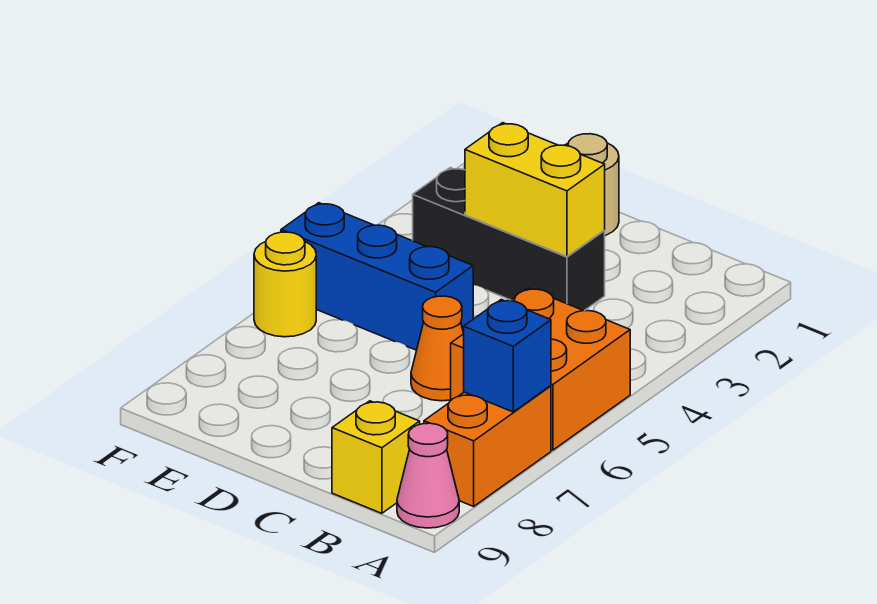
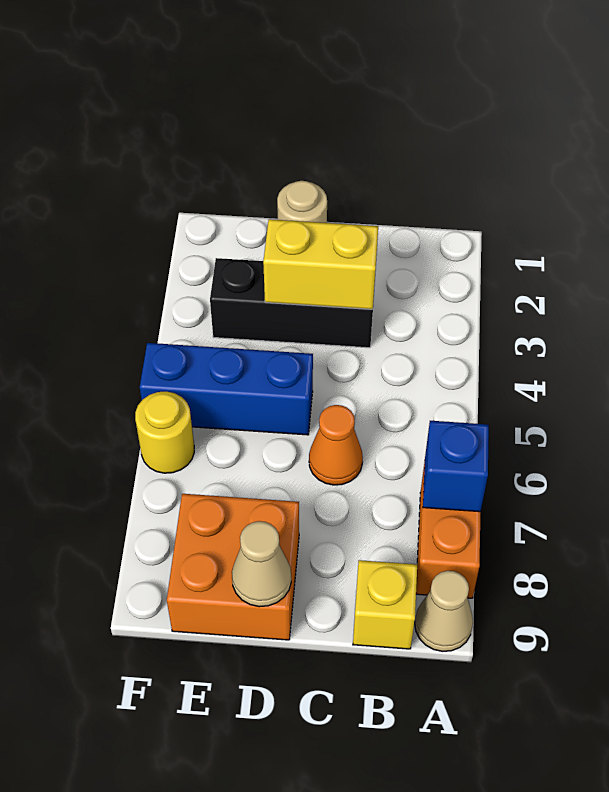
orange brick A5:B6 level 1 -> orange brick D8:E9 level 1
pink cone A9 level 1 -> tan cone A9 level 1
none -> tan cone D9 level 2

